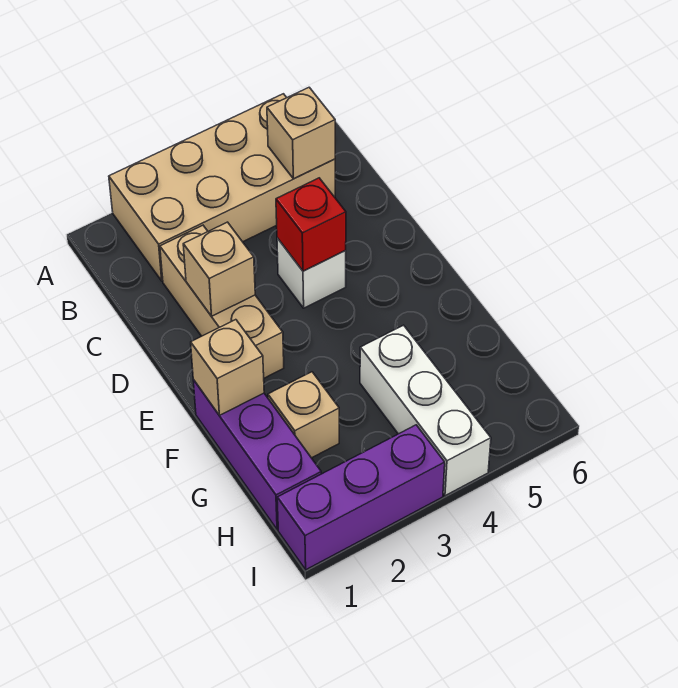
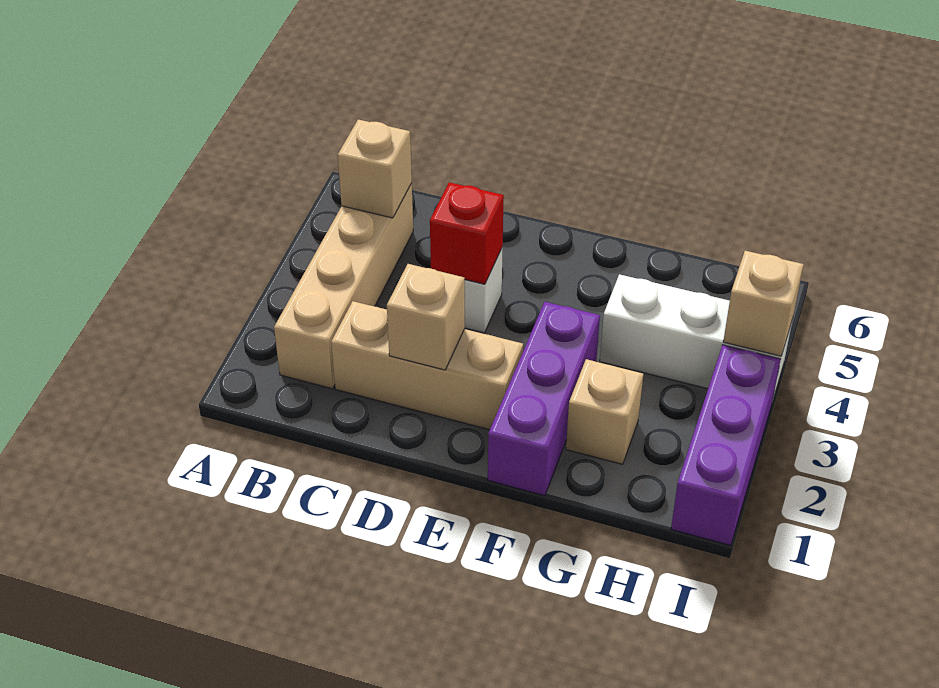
tan brick A2:B5 level 1 -> tan brick B2:B5 level 1
purple brick F1:H1 level 1 -> purple brick F1:F3 level 1
tan brick F1 level 2 -> tan brick I4 level 2

